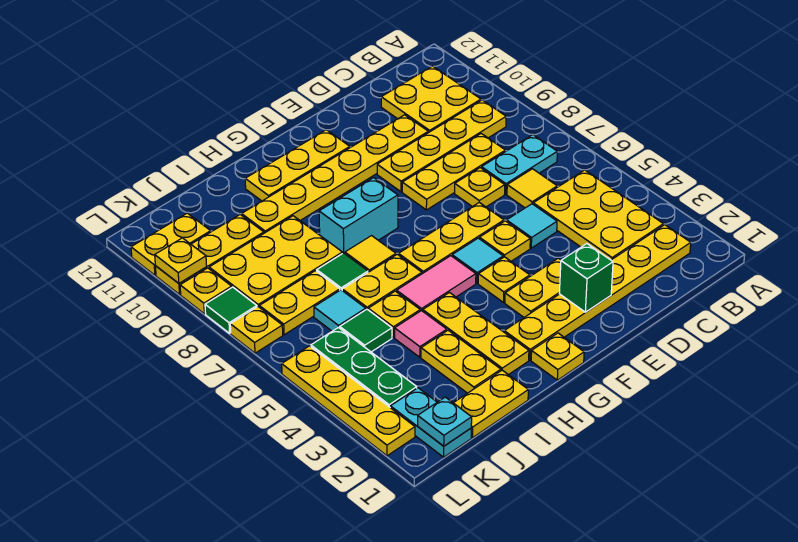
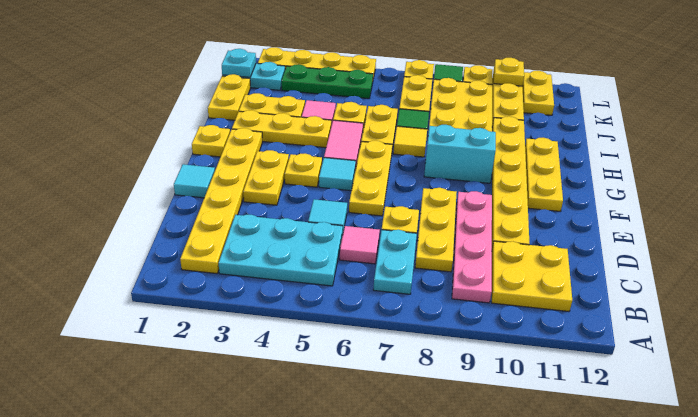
yellow plate B3:C5 level 1 -> cyan plate B3:C5 level 1
yellow plate B9:E9 level 1 -> pink plate B9:E9 level 1
yellow tile C6 level 1 -> pink tile C6 level 1
green brick E2 level 2 -> none
yellow plate E5 level 1 -> none
cyan brick G8:H8 level 1 -> cyan brick G8:G9 level 1
green tile J5 level 1 -> none
cyan tile J6 level 1 -> cyan tile E1 level 1

